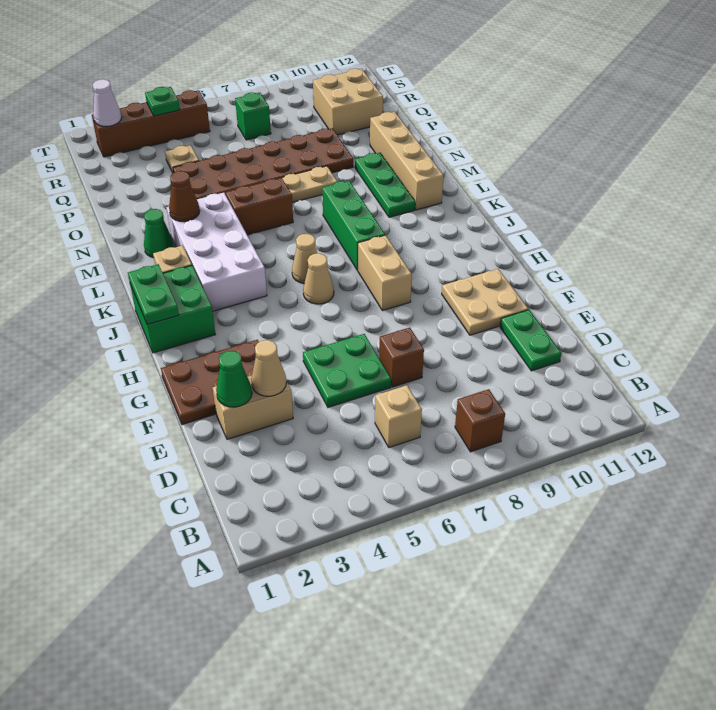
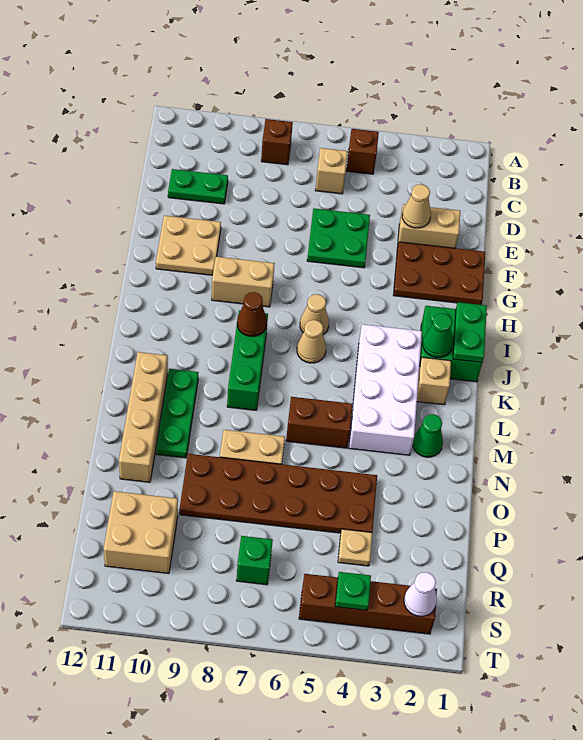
green plate D11:E11 level 1 -> green plate D10:D11 level 1
green cone E2 level 2 -> green cone J2 level 2
brown brick E7 level 1 -> brown brick B5 level 1
tan brick H8:I8 level 1 -> tan brick H8:H9 level 1
brown cone M3 level 2 -> brown cone J8 level 2

